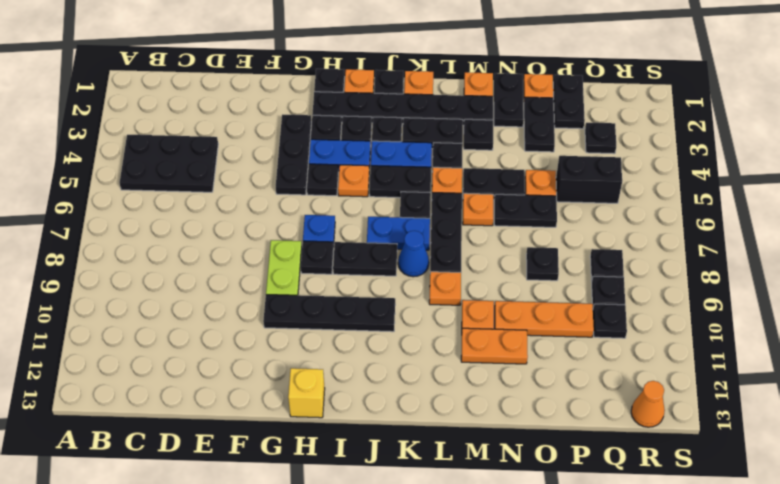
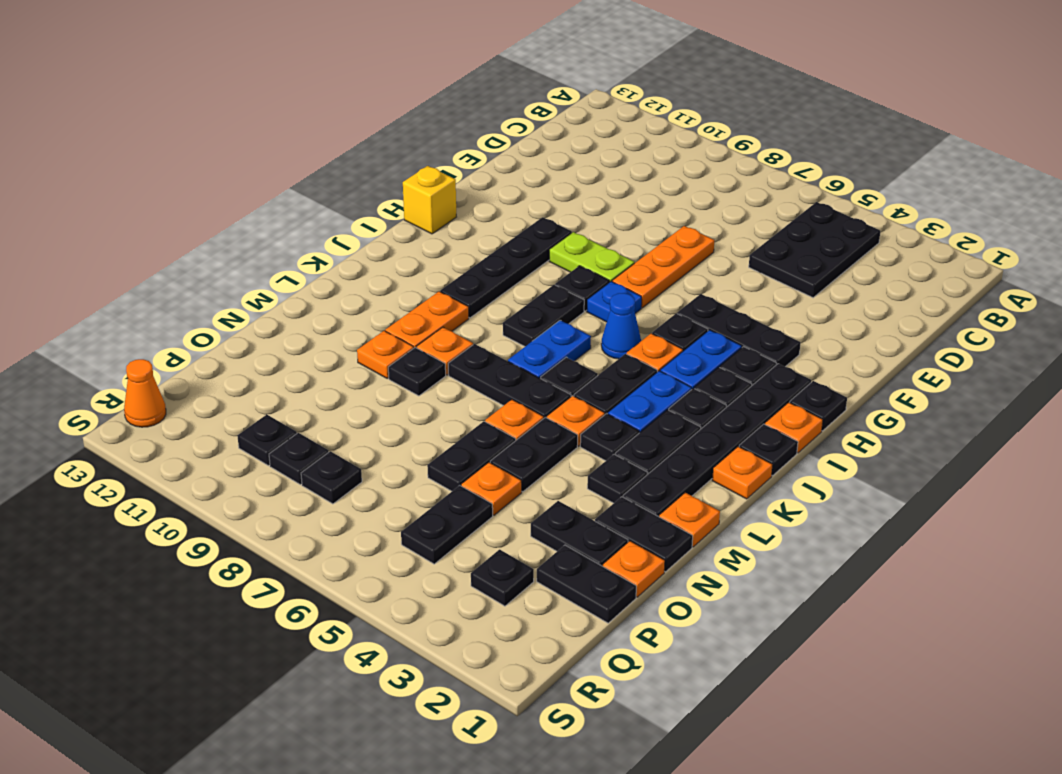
blue cone K8 level 1 -> blue cone I6 level 1
orange plate M11:N11 level 1 -> orange plate K10:L10 level 1
orange plate N10:P10 level 1 -> orange plate E7:G7 level 1
black plate O8 level 1 -> black plate M9 level 1
black brick P5:Q5 level 1 -> black plate P5:Q5 level 1

